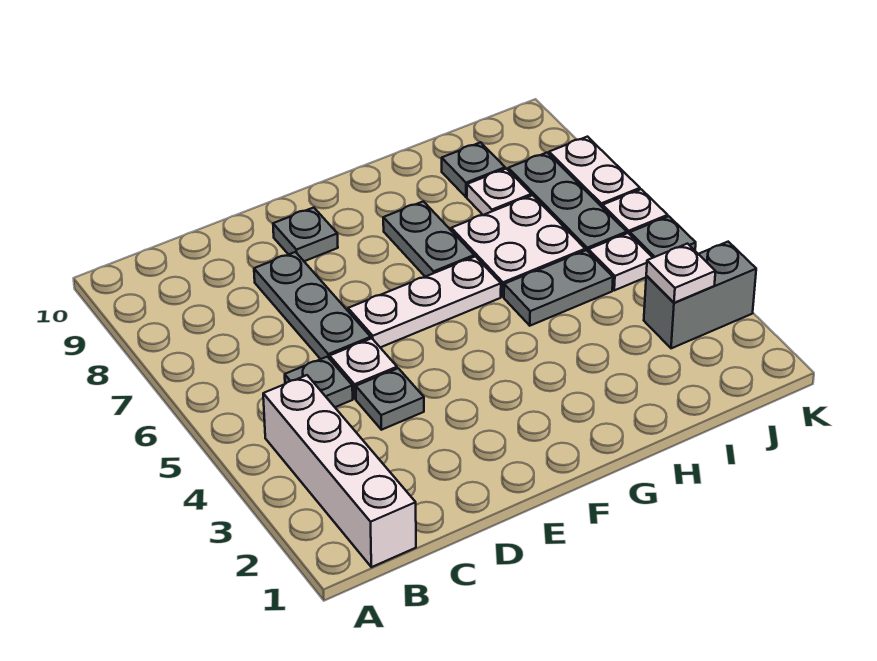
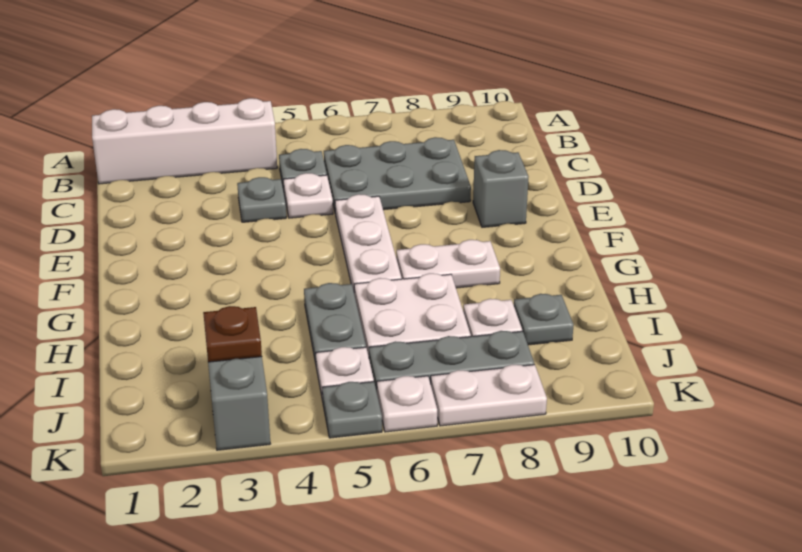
grey plate D6:D8 level 1 -> grey plate C6:D8 level 1
grey plate E9 level 1 -> grey brick E9 level 1
grey plate G7:G8 level 1 -> white plate G7:G8 level 1
white plate J3 level 2 -> brown plate J3 level 2

